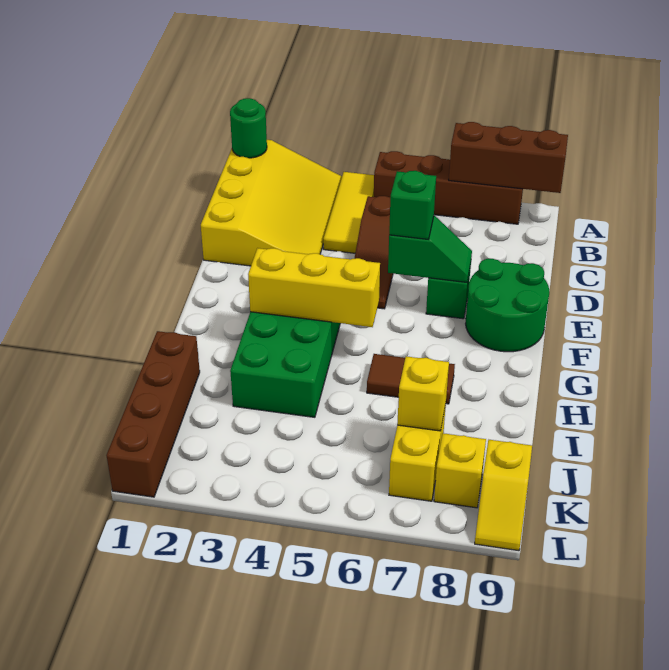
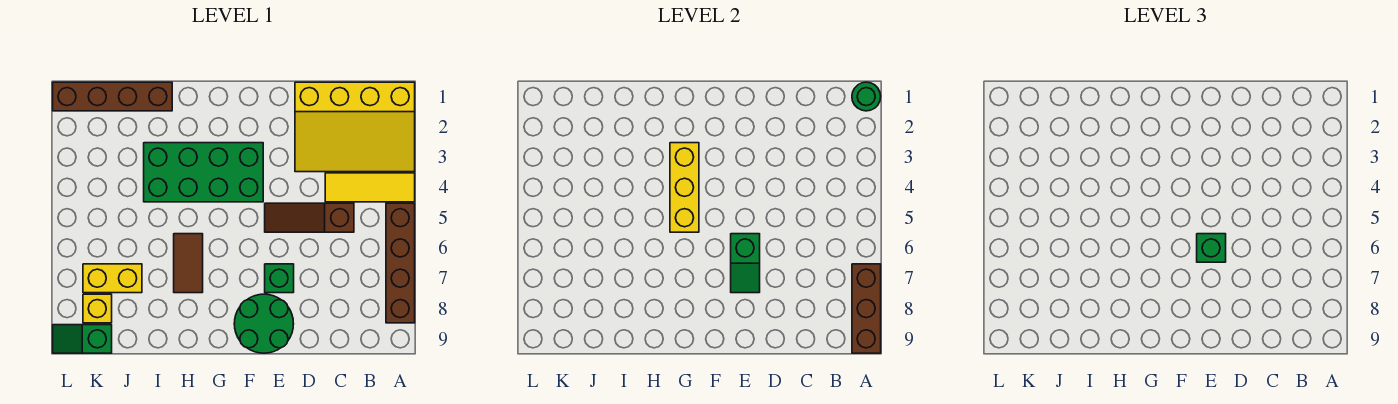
yellow brick J7 level 2 -> none
yellow slope K9:L9 level 1 top K -> green slope K9:L9 level 1 top K

